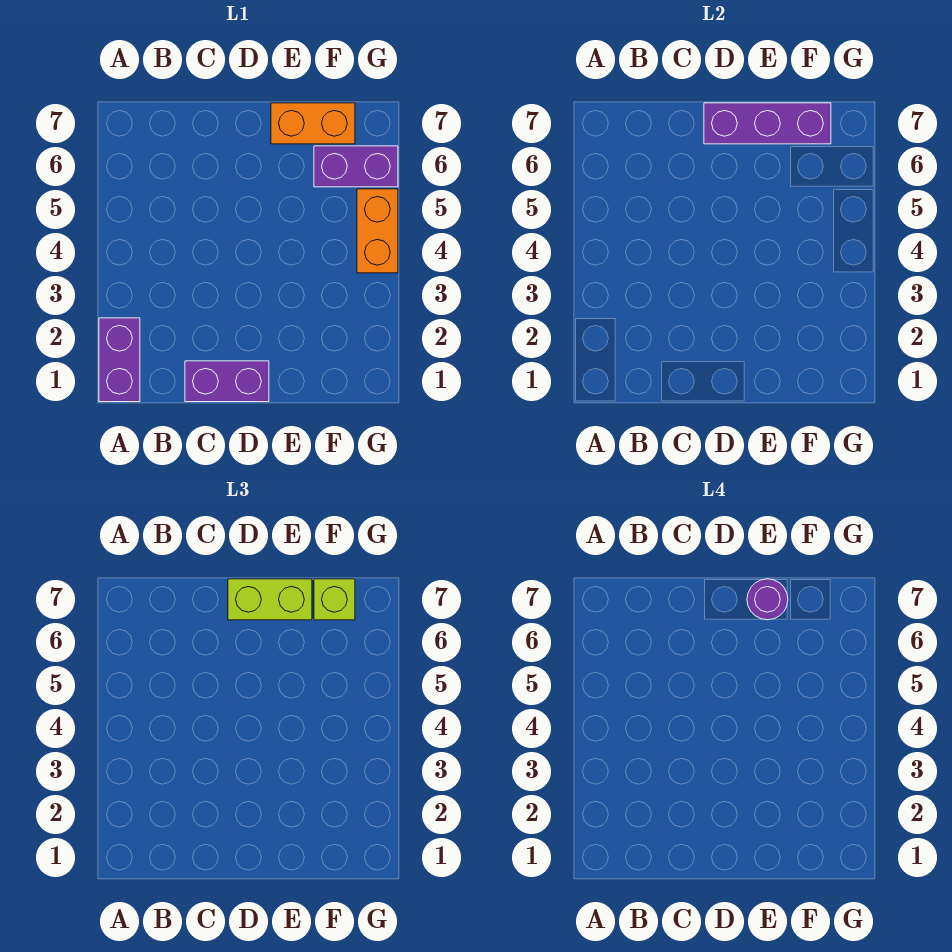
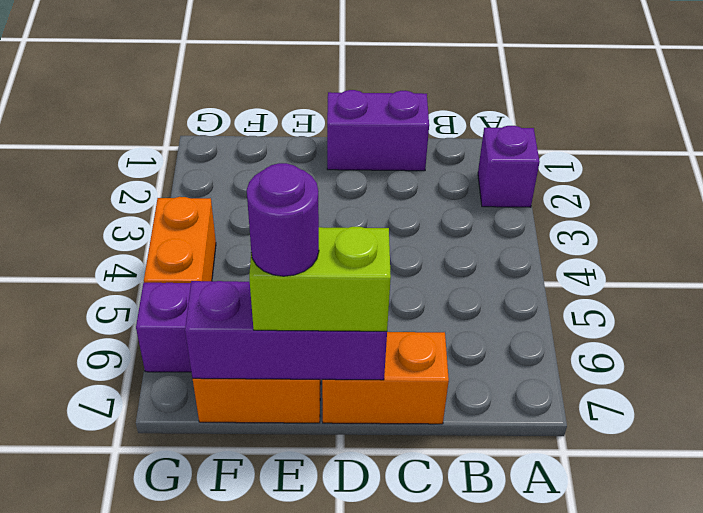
purple brick A1:A2 level 1 -> purple brick A2 level 1
none -> orange brick C7:D7 level 1
lime brick F7 level 3 -> none

